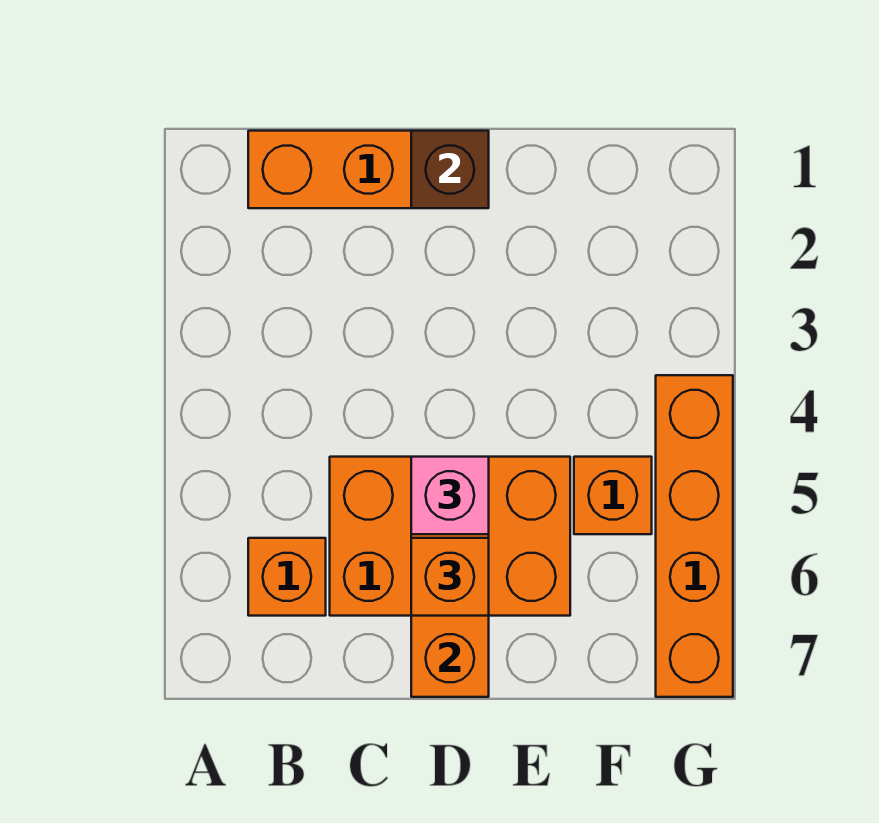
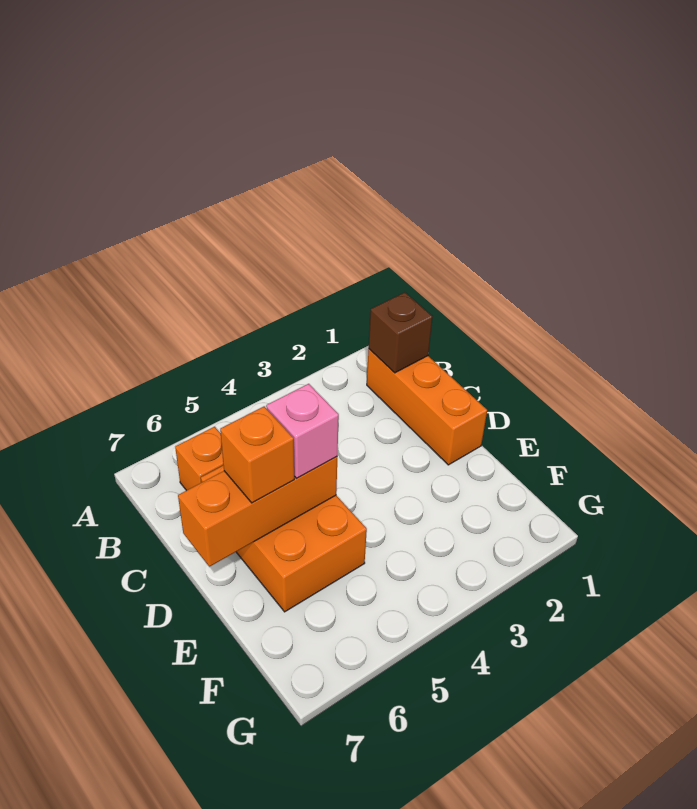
brown brick D1 level 2 -> brown brick B1 level 2
orange brick F5 level 1 -> none
orange brick G4:G7 level 1 -> none

